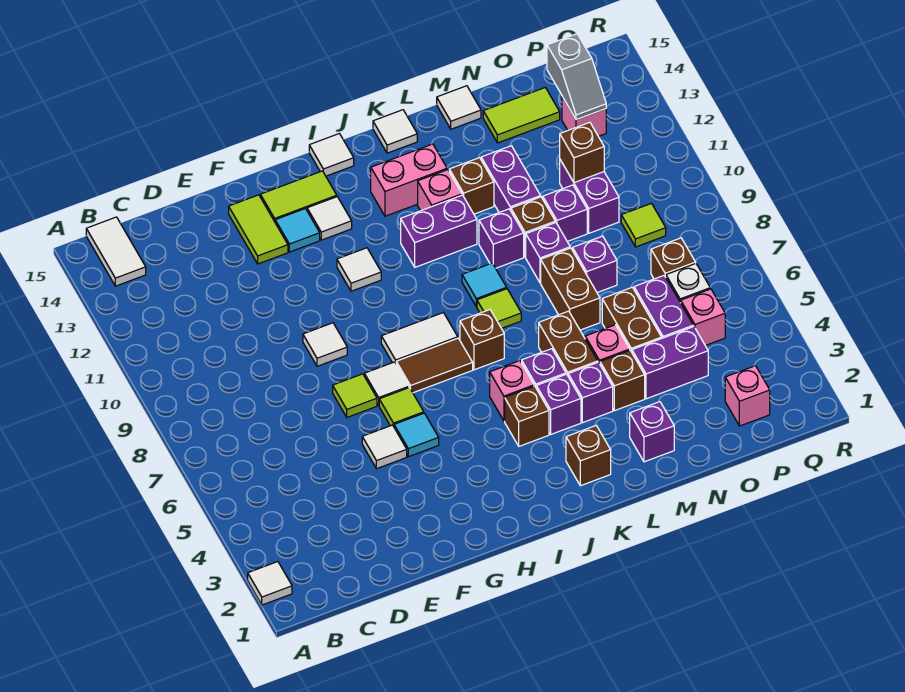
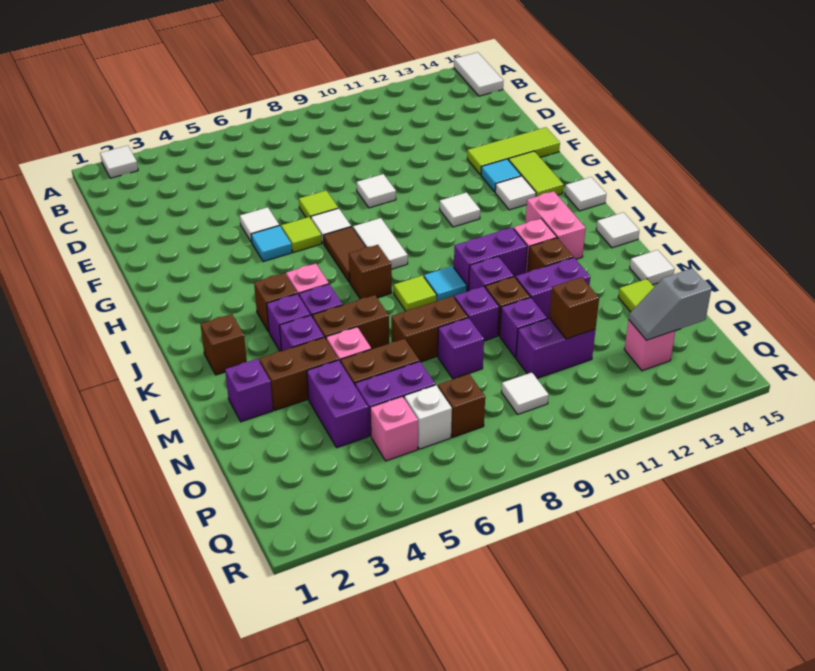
white tile B14:B15 level 1 -> white tile A15:B15 level 1
lime tile F13:F14 level 1 -> lime tile F13:F15 level 1
purple brick J11:K11 level 1 -> purple brick K10:K11 level 1
brown brick M4 level 1 -> brown brick M3:M4 level 1
pink brick P2 level 1 -> none
lime tile P9 level 1 -> white tile P9 level 1

